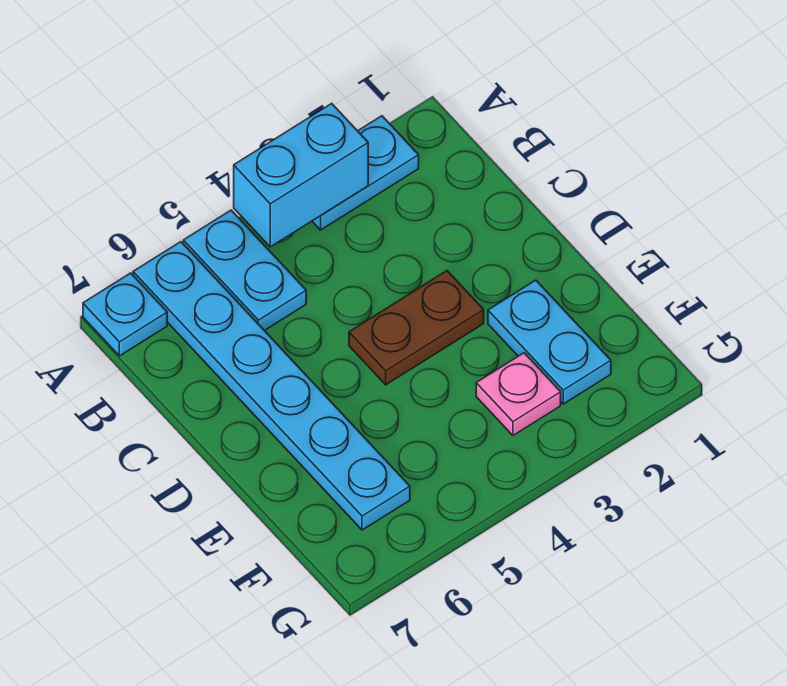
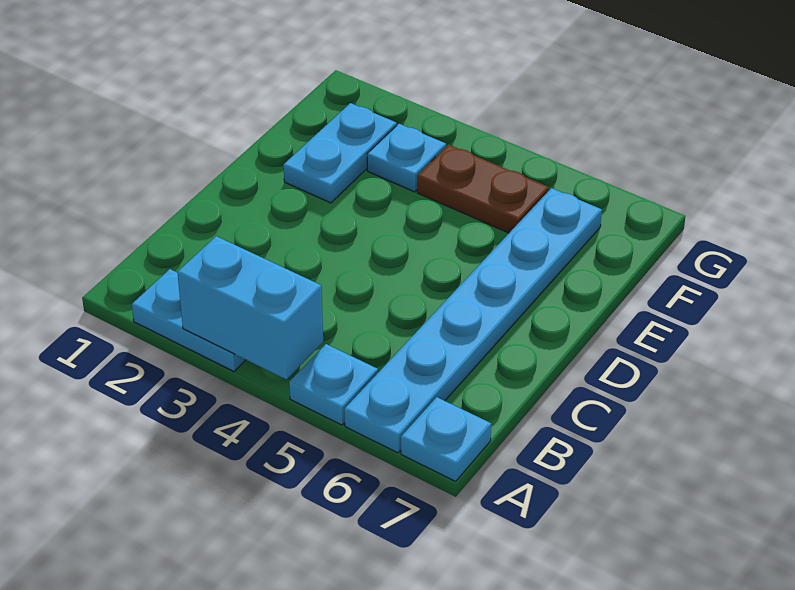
cyan plate A5:B5 level 1 -> cyan plate A5 level 1
brown plate D3:D4 level 1 -> brown plate F4:F5 level 1
pink plate F3 level 1 -> cyan plate F3 level 1

